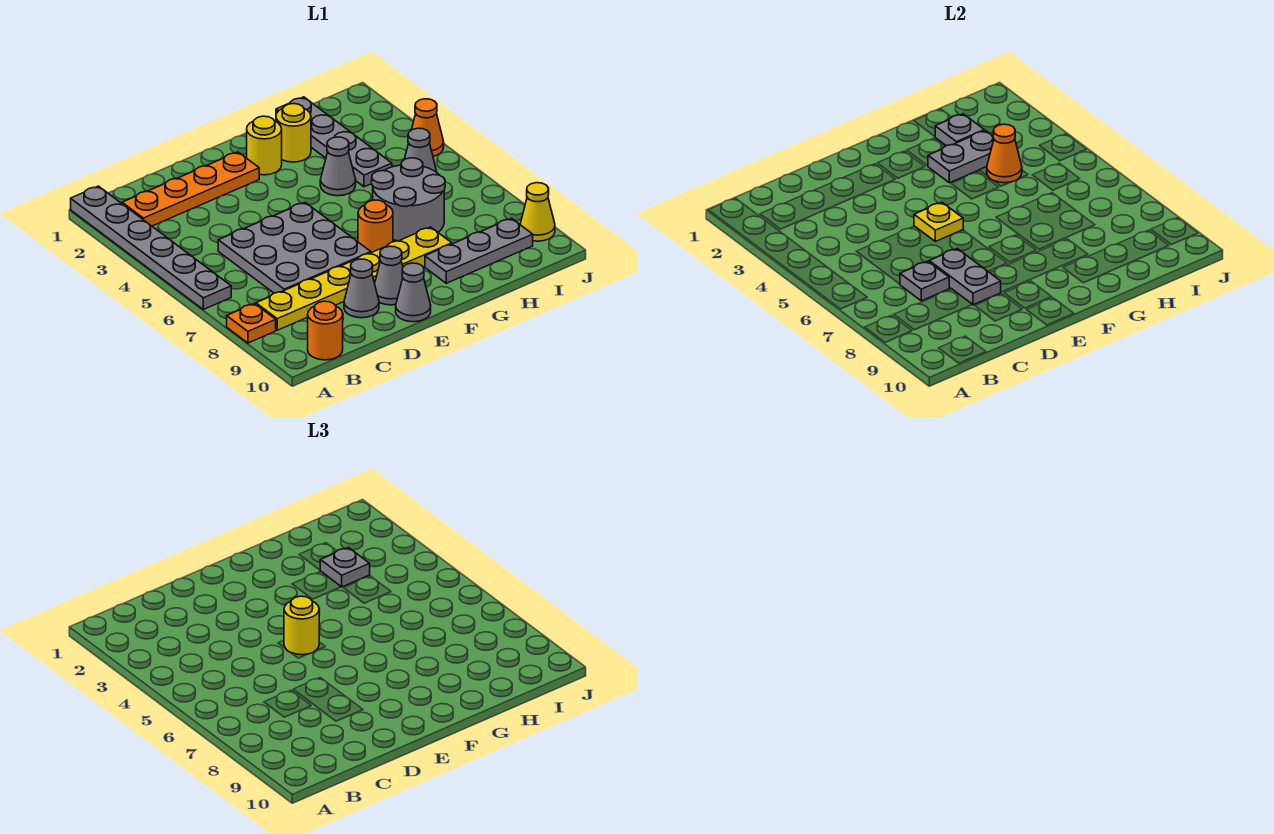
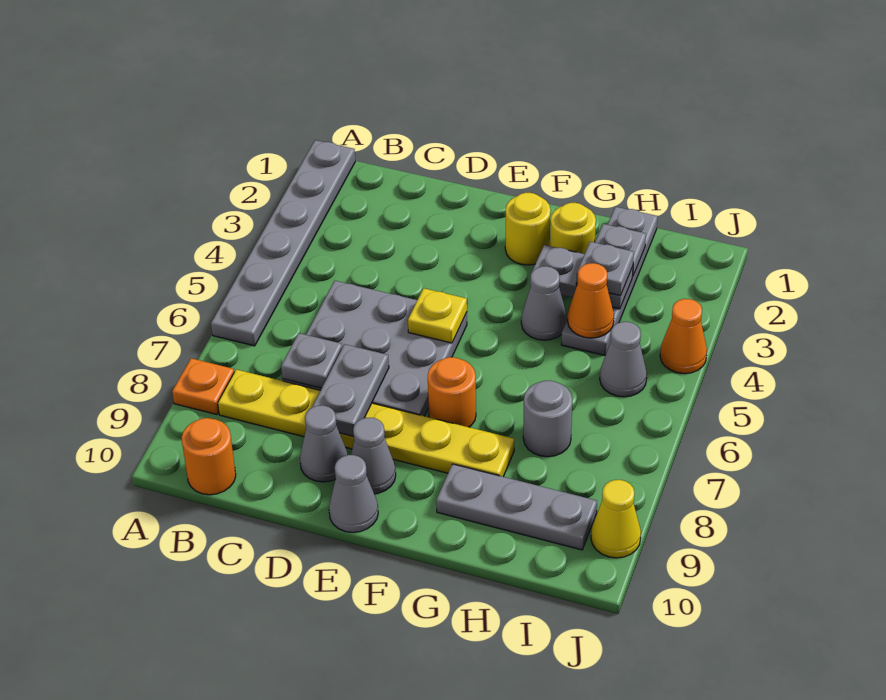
orange plate B2:E2 level 1 -> none
yellow round brick E5 level 3 -> none
grey round brick G6:H7 level 1 -> grey round brick H7 level 1

